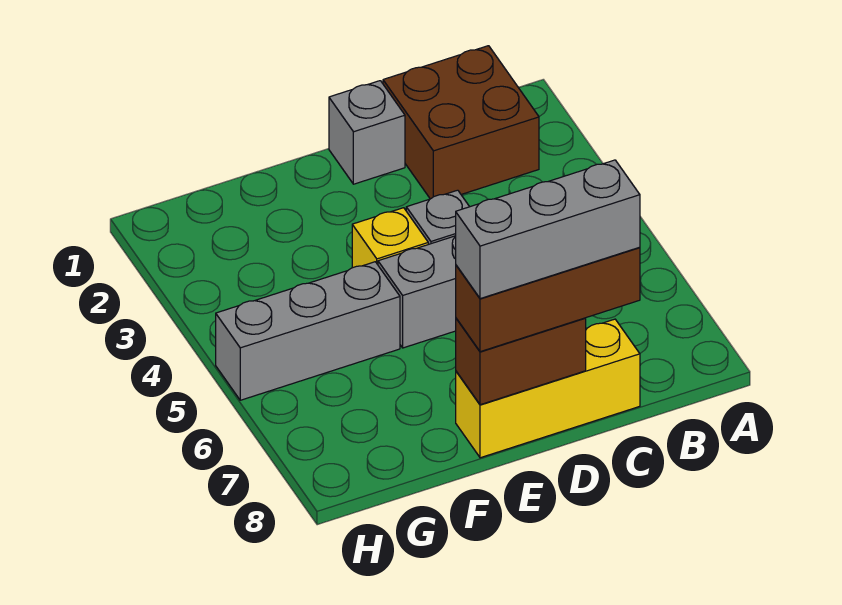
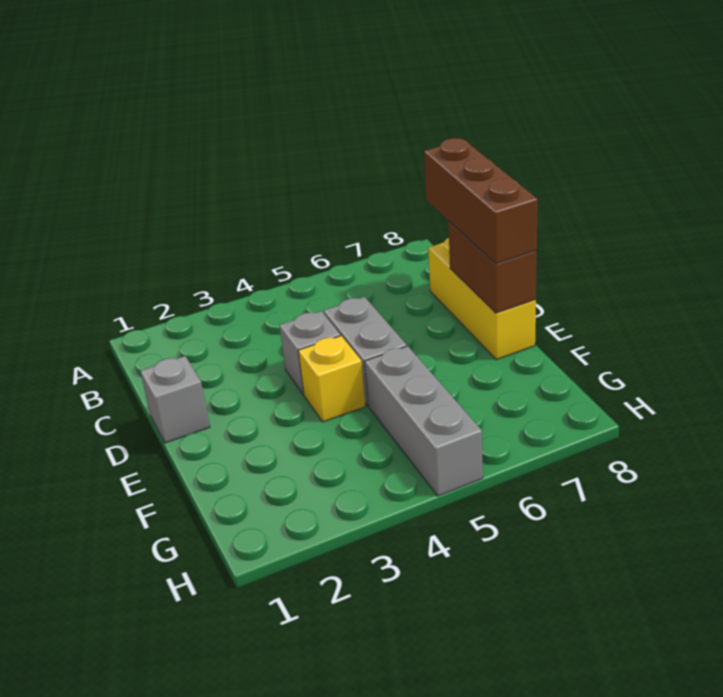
brown brick B1:C2 level 1 -> none
grey brick C8:E8 level 4 -> none

